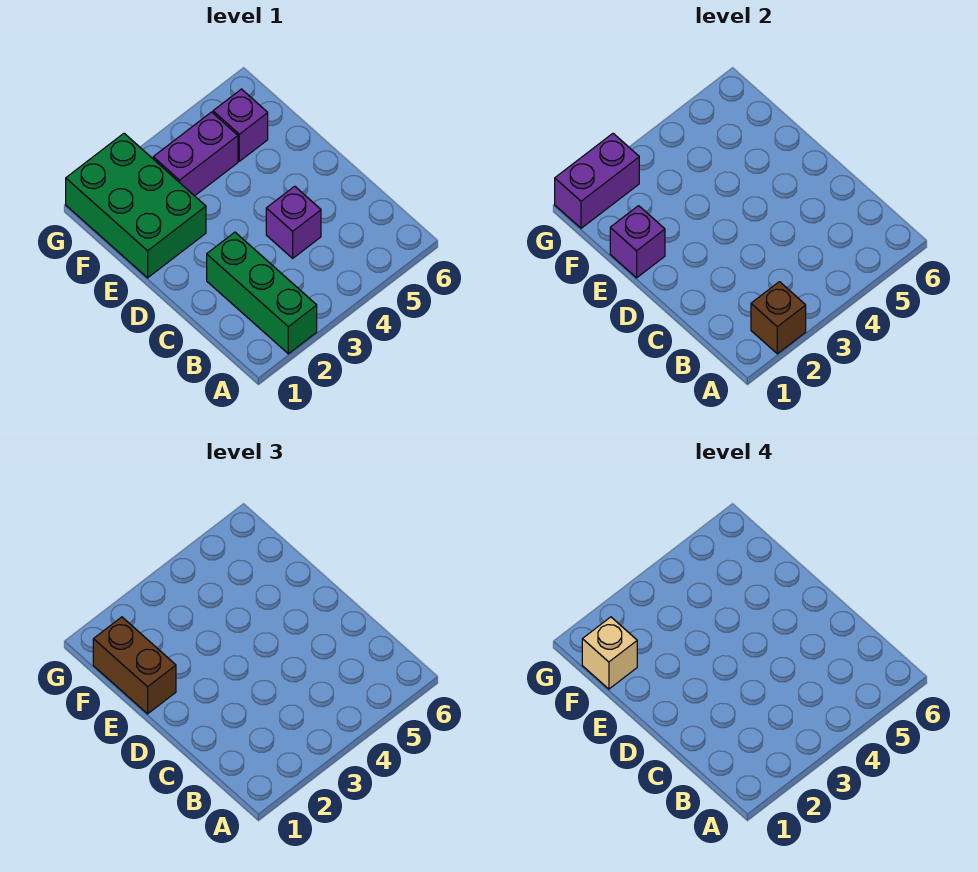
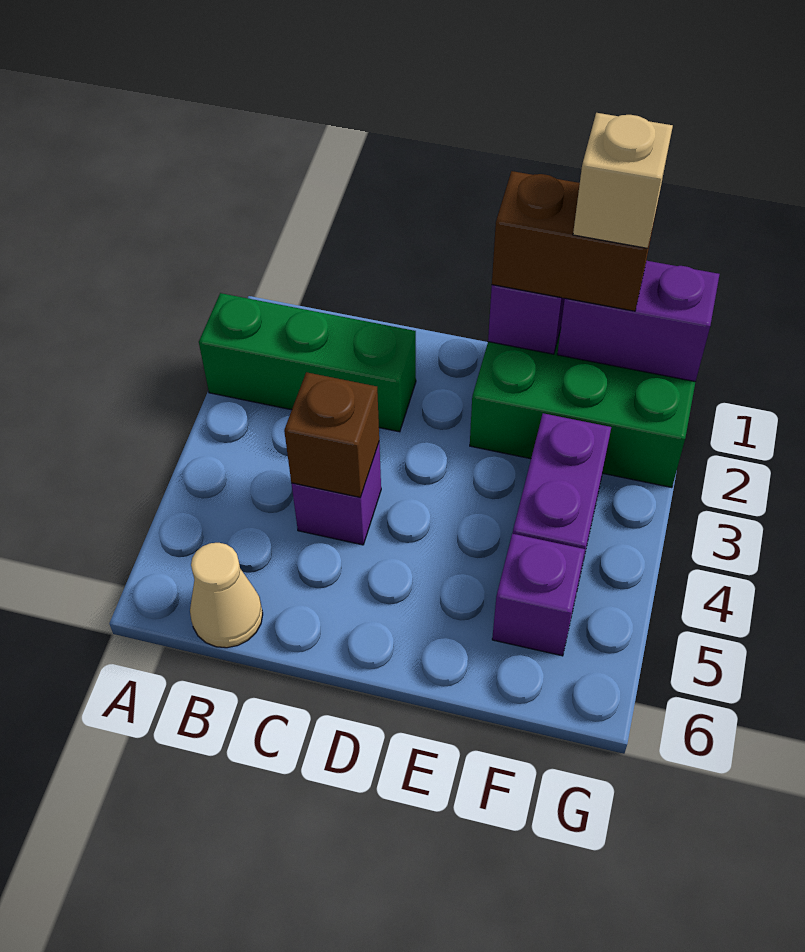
brown brick A2 level 2 -> brown brick C4 level 2
none -> tan cone B6 level 1
purple brick G1:G2 level 2 -> purple brick F1:G1 level 2

